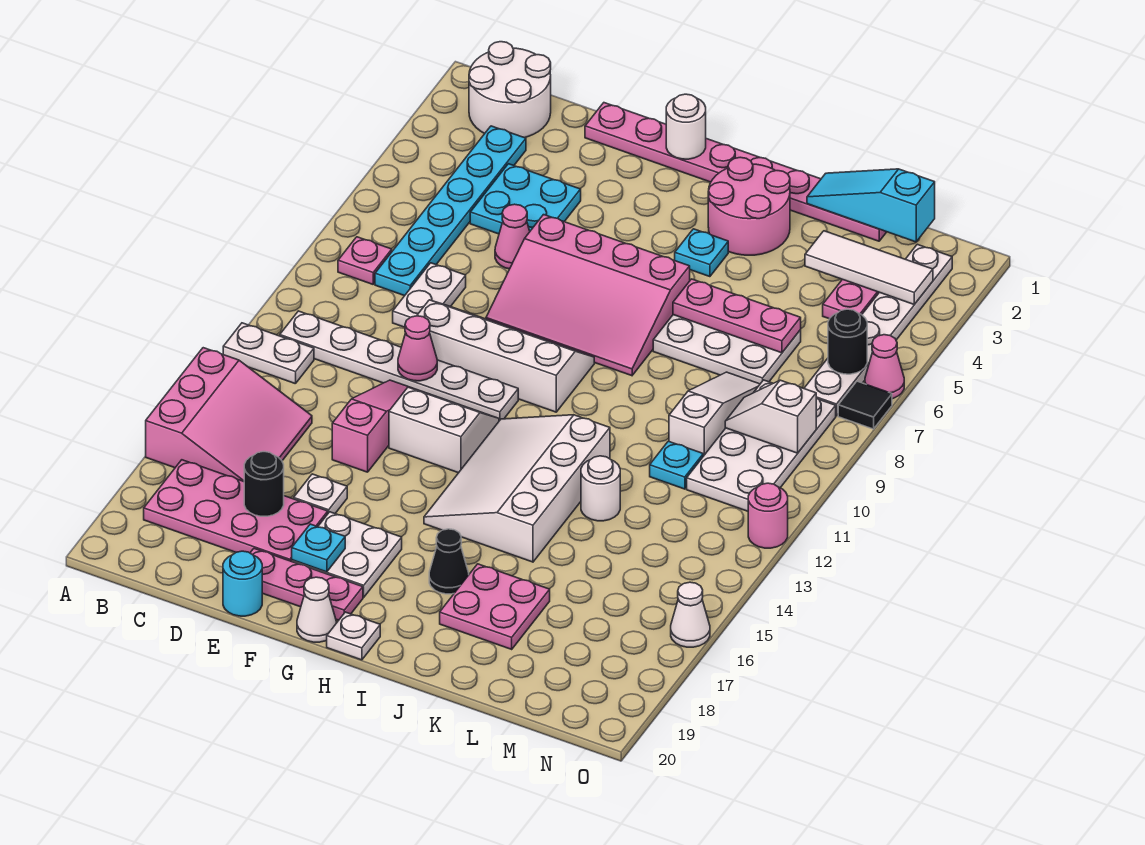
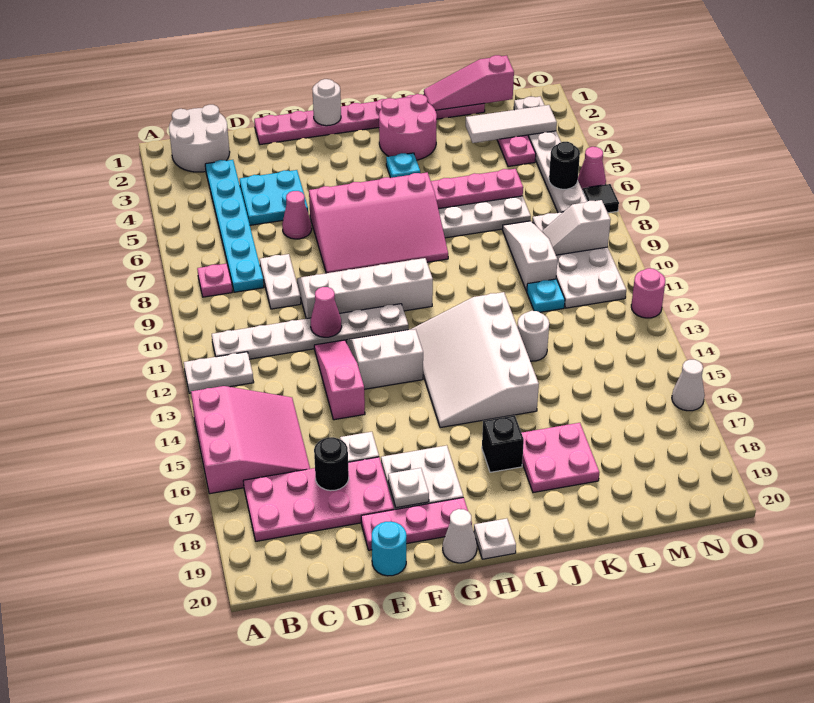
cyan plate F18 level 2 -> white plate F18 level 2
black cone I17 level 1 -> black brick I17 level 1
cyan slope K1:M1 level 2 top M -> pink slope K1:M1 level 2 top M

